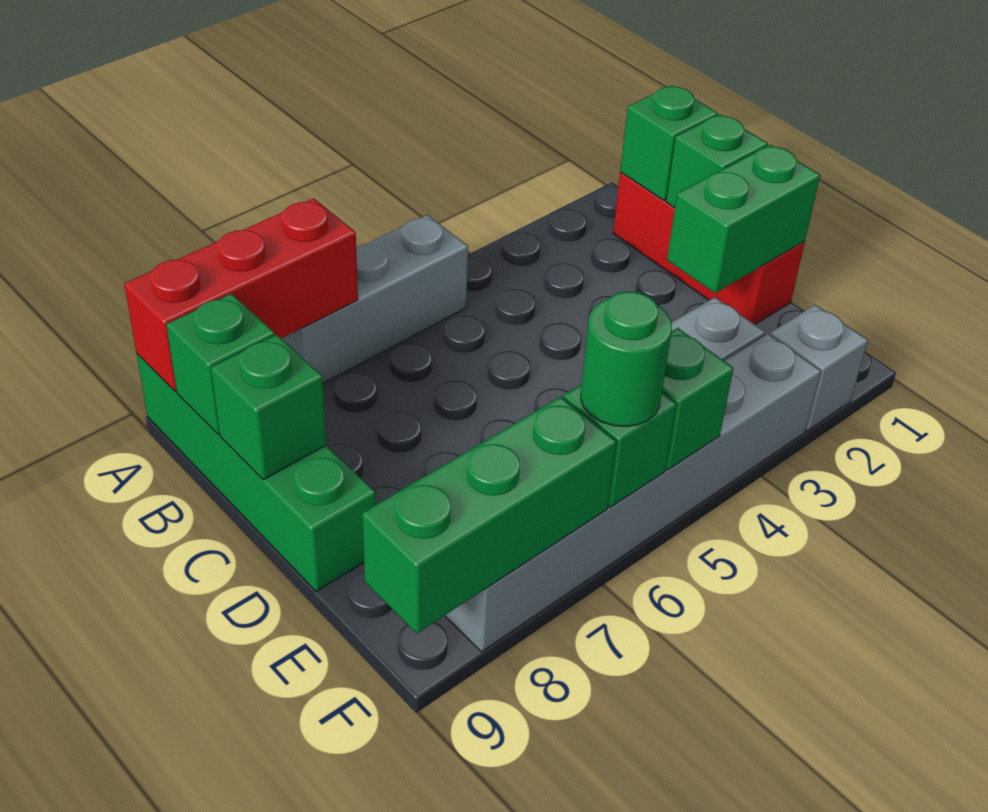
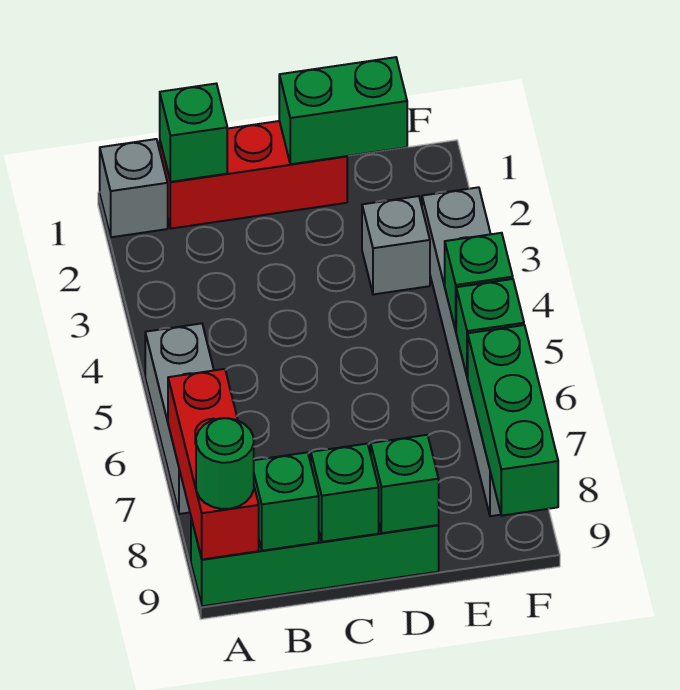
green brick C1 level 2 -> green brick D9 level 2
green brick D1:D2 level 2 -> green brick D1:E1 level 2
grey brick F2 level 1 -> grey brick A1 level 1
green round brick F6 level 3 -> green round brick A9 level 3

